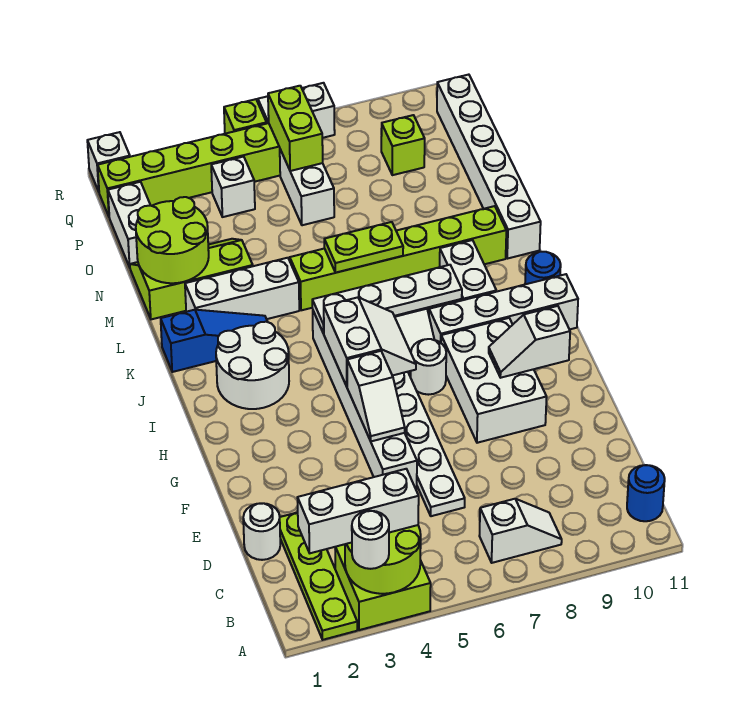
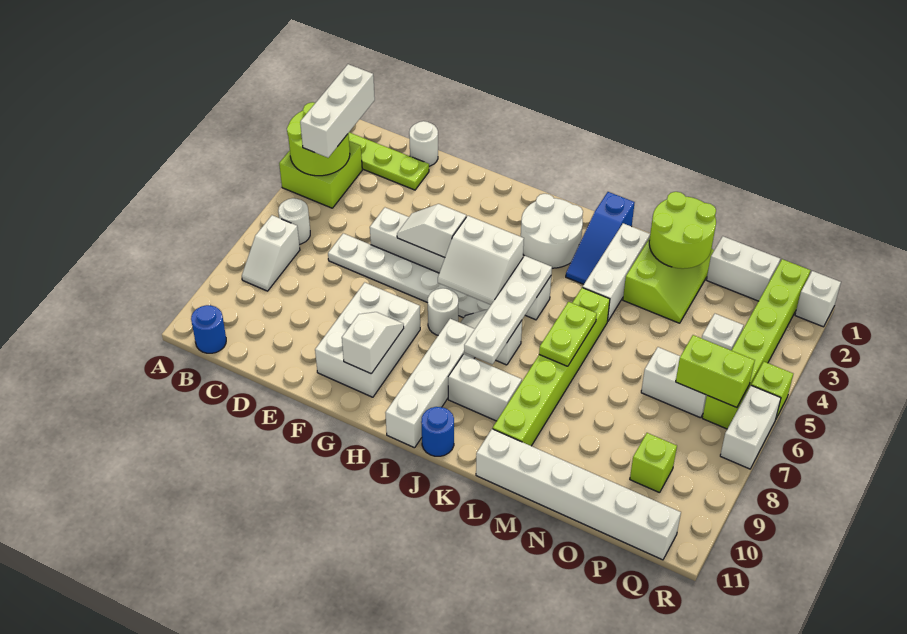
white round brick A3 level 3 -> white round brick B6 level 1
white brick F8:H9 level 1 -> white brick F8:G10 level 1

